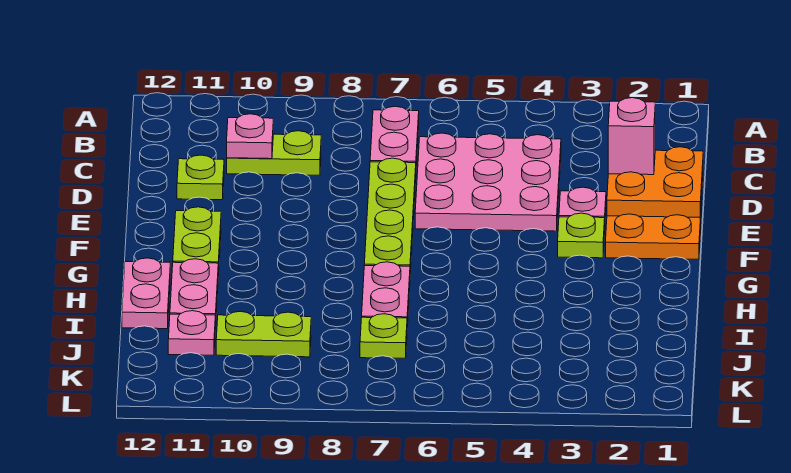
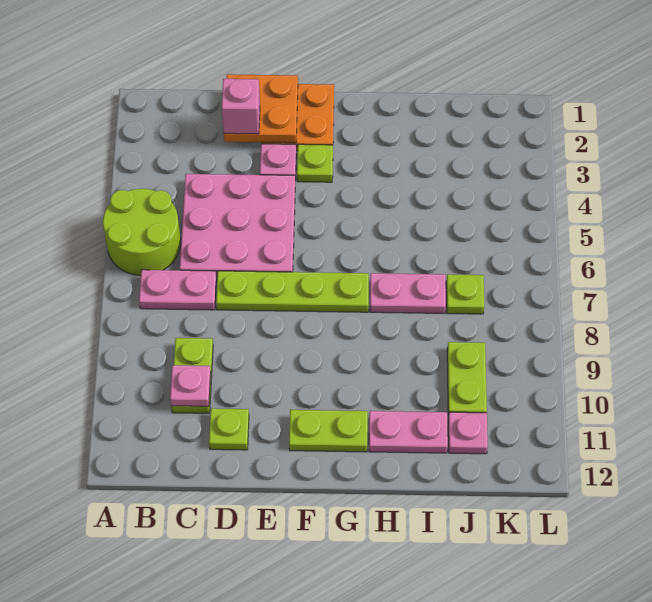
none -> lime round brick A5:B6 level 1
pink plate H12:I12 level 1 -> none

